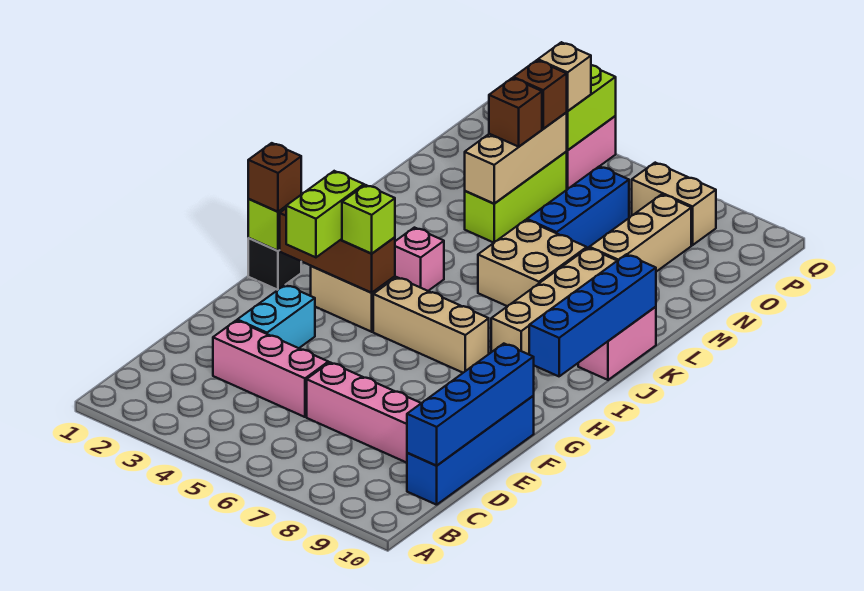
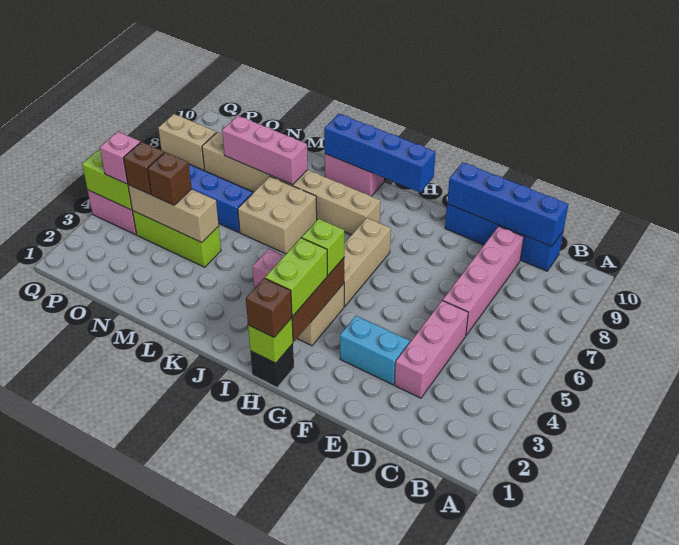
lime brick G3:H3 level 3 -> lime brick H2:H3 level 3
none -> pink brick L8:N8 level 2
tan brick P4 level 3 -> pink brick P4 level 3
tan brick P7:P8 level 1 -> tan brick P8:Q8 level 1

